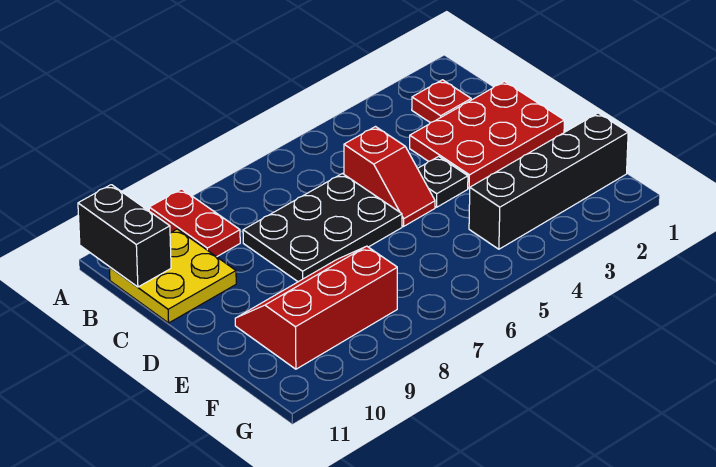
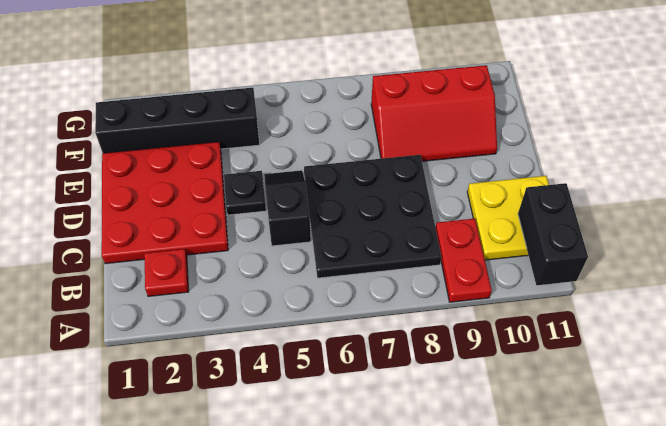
red plate C1:D3 level 1 -> red plate C1:E3 level 1
red slope C5:D5 level 1 top C -> black slope C5:D5 level 1 top C
black plate C6:D8 level 1 -> black plate B6:D8 level 1

